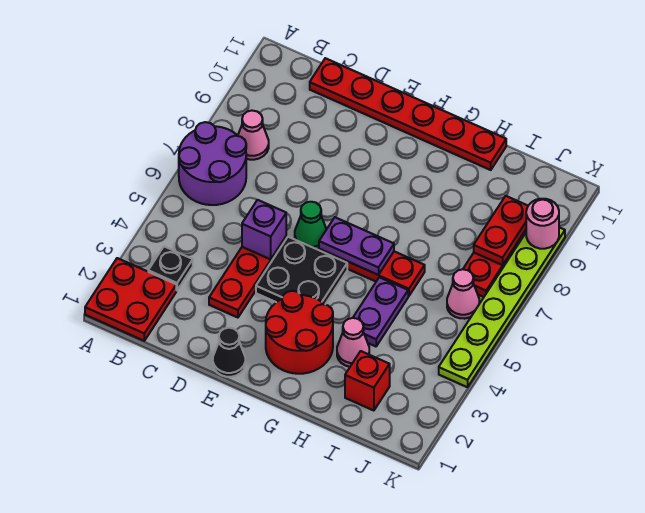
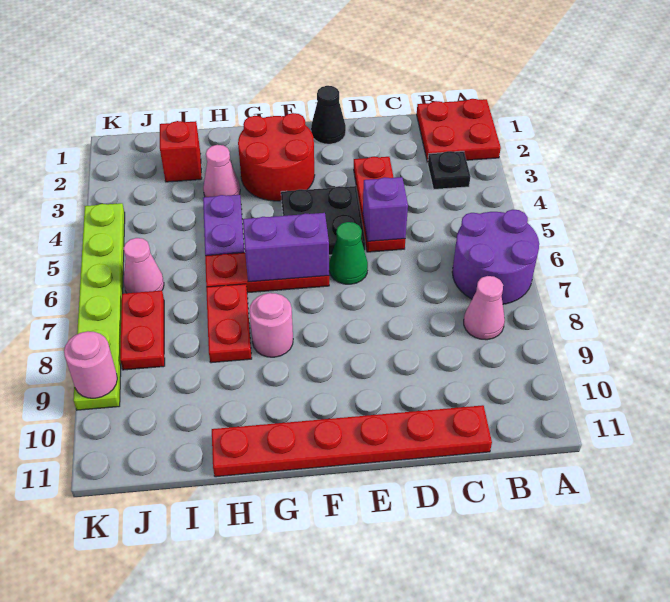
purple plate F6:G6 level 2 -> purple brick F6:G6 level 2
none -> pink round brick G8 level 1
red plate J8:J9 level 2 -> red plate H7:H8 level 1

